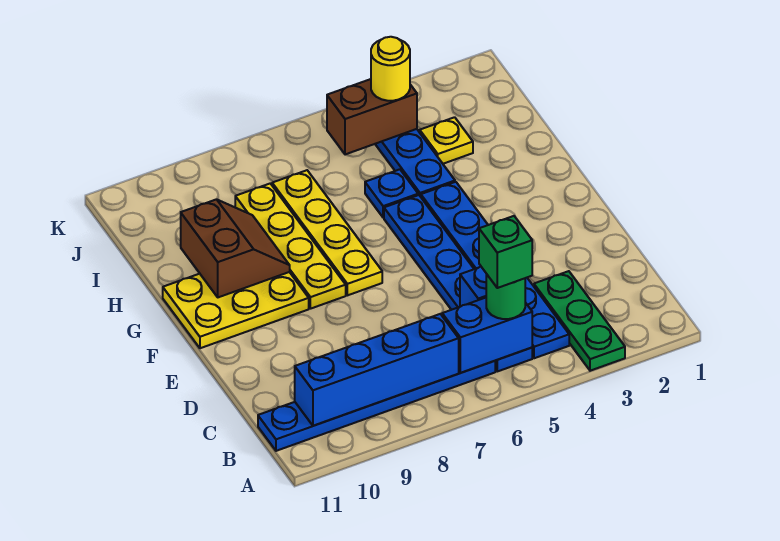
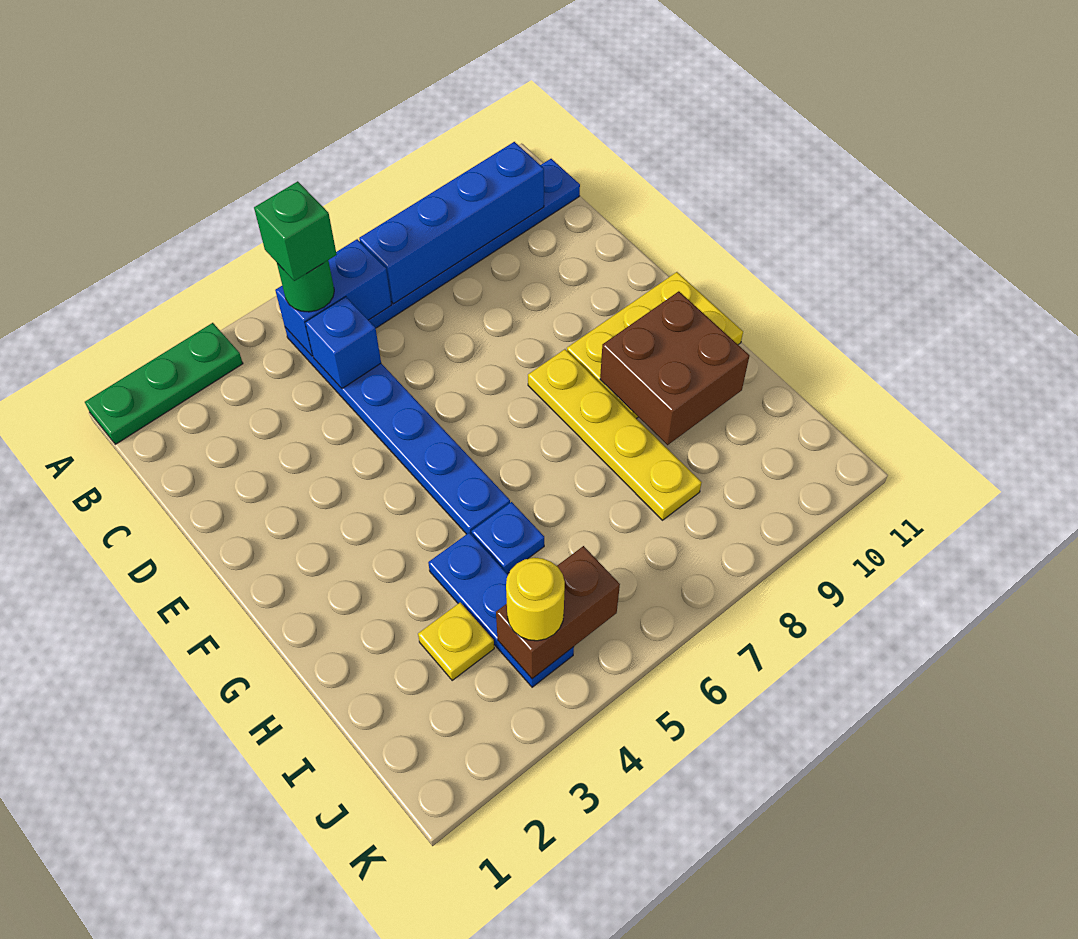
green plate A3:C3 level 1 -> green plate A1:A3 level 1
blue plate B4:G4 level 1 -> none
yellow plate F7:I7 level 1 -> none
brown slope G9:H10 level 2 top 10 -> brown brick G9:H10 level 2

